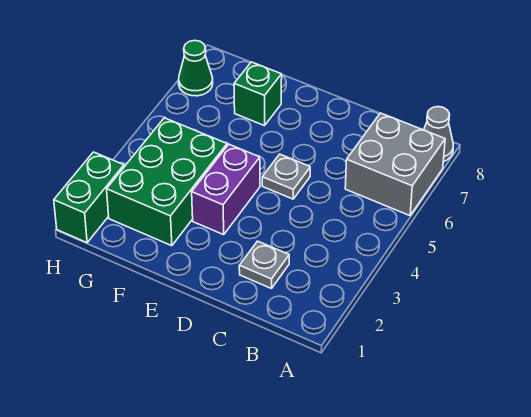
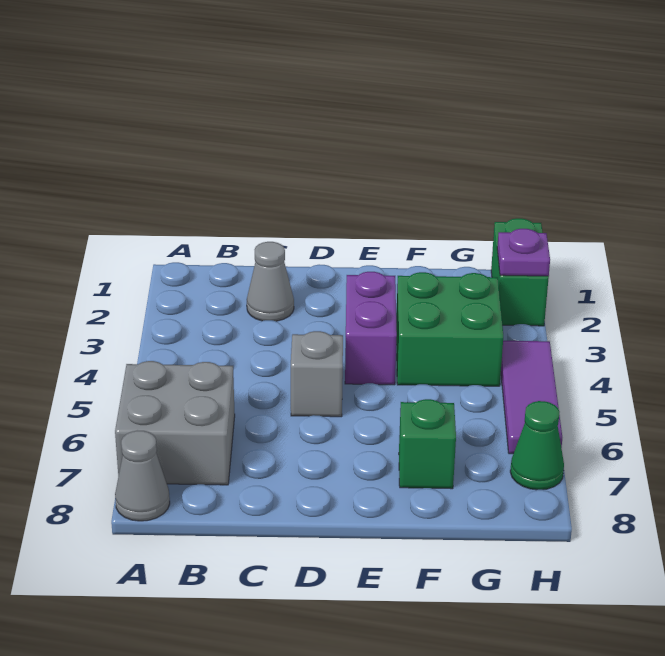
grey plate C2 level 1 -> grey cone C2 level 1
grey plate D5 level 1 -> grey brick D5 level 1
green brick F2:G4 level 1 -> green brick F3:G4 level 1
none -> purple plate H2 level 2
none -> purple tile H4:H6 level 1

